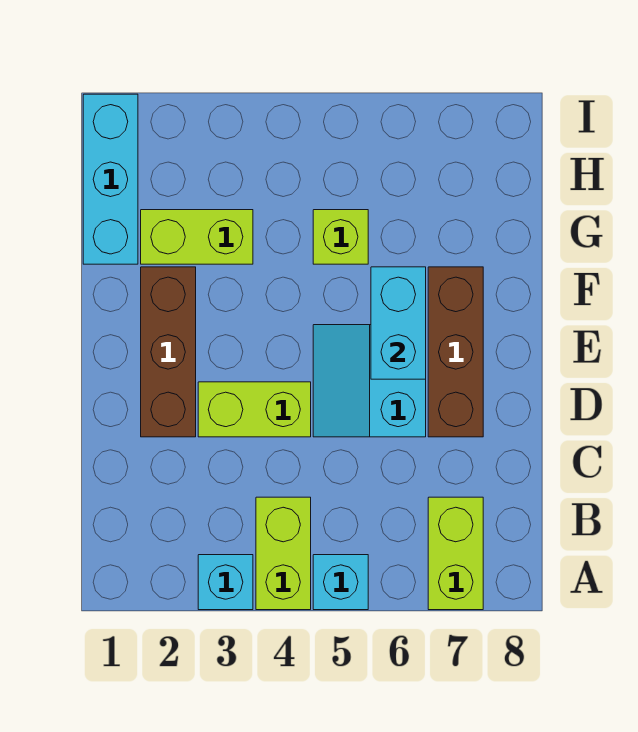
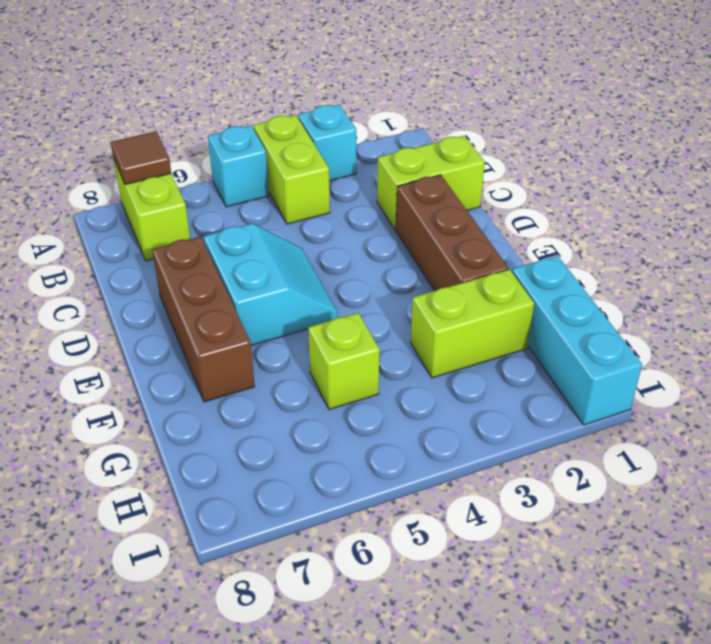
none -> brown tile A7 level 2
lime brick D3:D4 level 1 -> lime brick C1:C2 level 1
cyan brick E6:F6 level 2 -> none

